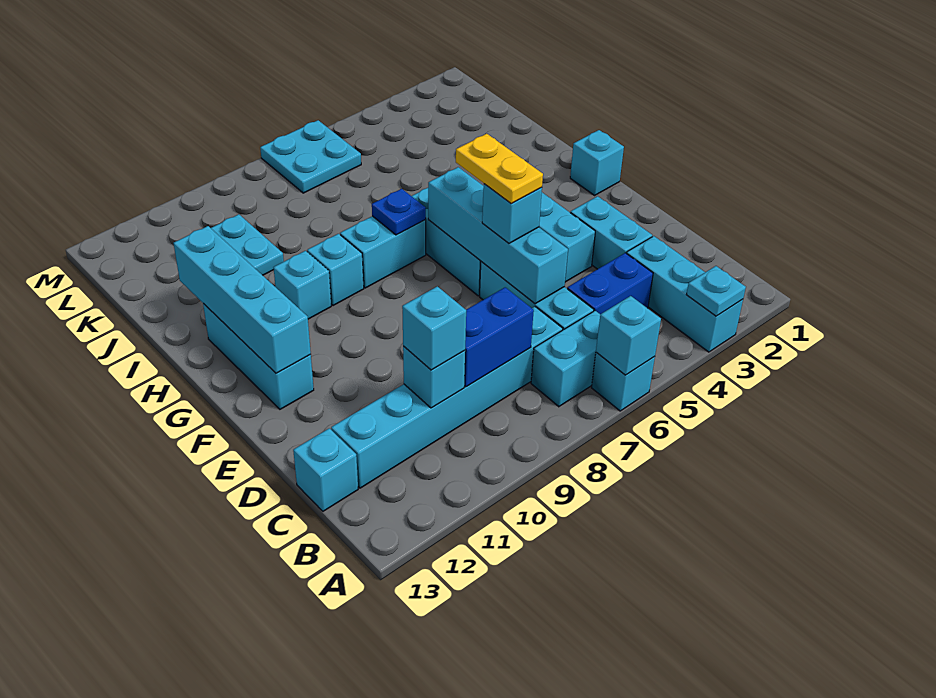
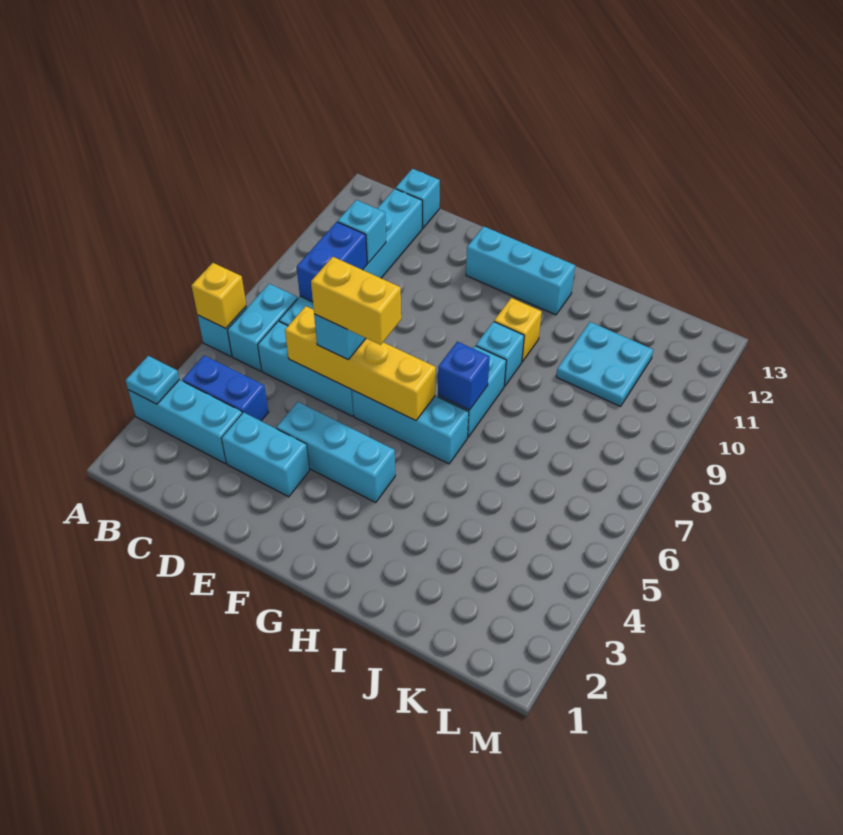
cyan brick A6 level 2 -> yellow brick A6 level 2
blue brick C4:C5 level 1 -> blue brick B4:C4 level 1
cyan brick C10 level 3 -> none
cyan brick D6:G6 level 2 -> yellow brick D6:G6 level 2
yellow plate E6:F6 level 4 -> yellow brick E6:F6 level 4
cyan brick F12:I12 level 2 -> none
cyan brick G1 level 1 -> none
blue plate H7 level 2 -> blue brick H7 level 2
cyan brick H10 level 1 -> yellow brick H10 level 1
cyan plate L6:M7 level 1 -> none

